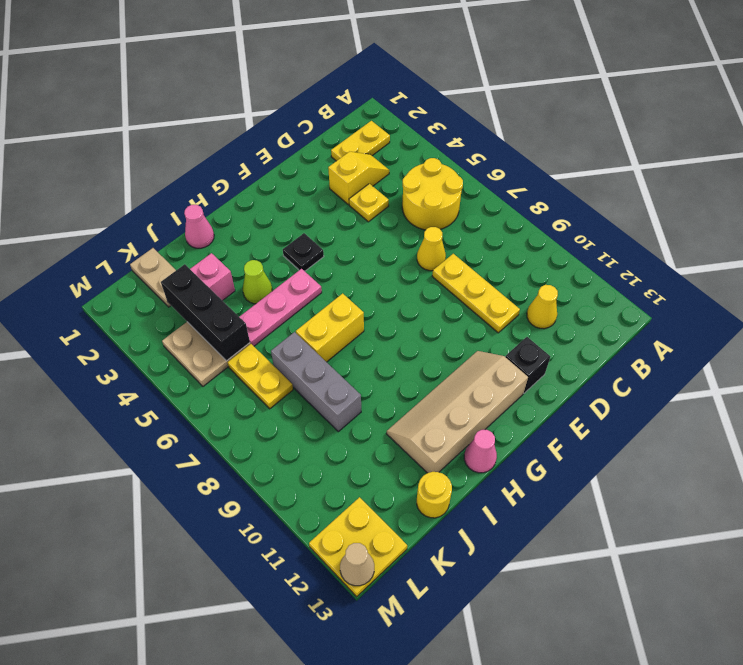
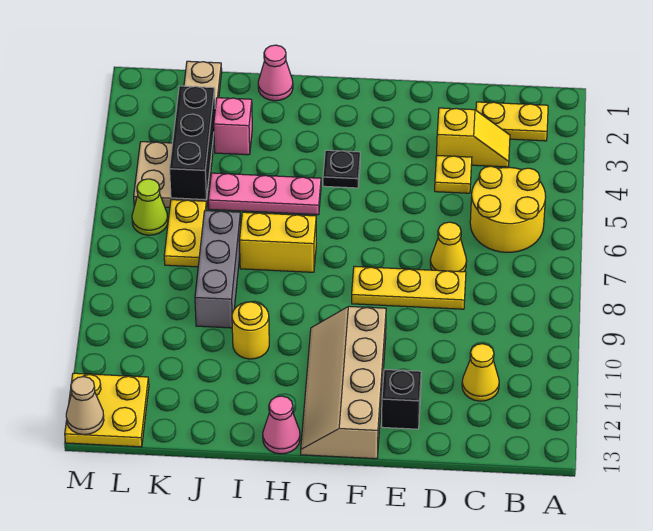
yellow plate D8:D10 level 1 -> yellow plate D8:F8 level 1
tan slope F11:I12 level 1 top 12 -> tan slope F10:G13 level 1 top F
lime cone I4 level 1 -> lime cone L6 level 1
yellow round brick J13 level 1 -> yellow round brick I10 level 1

